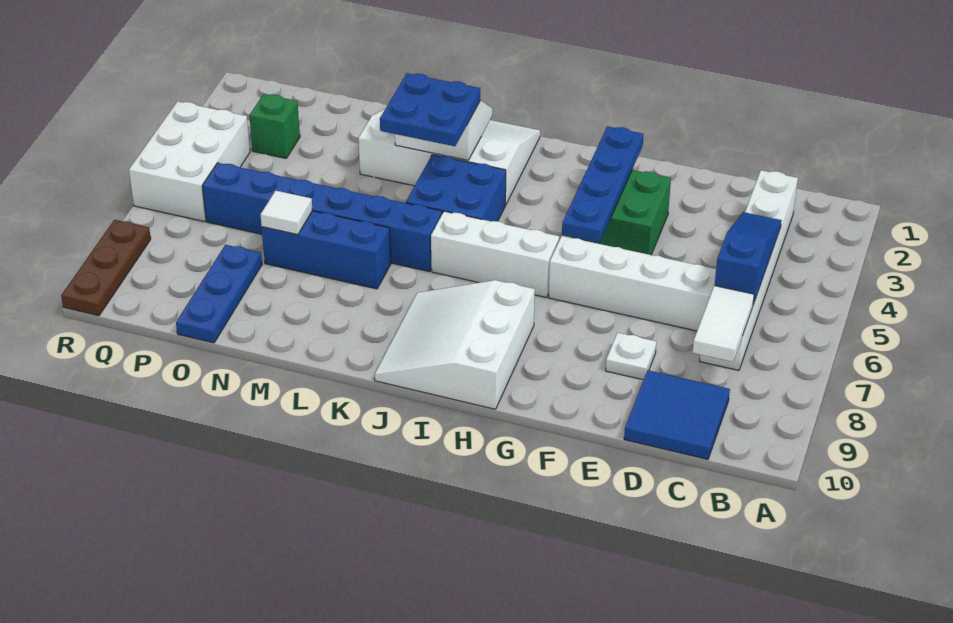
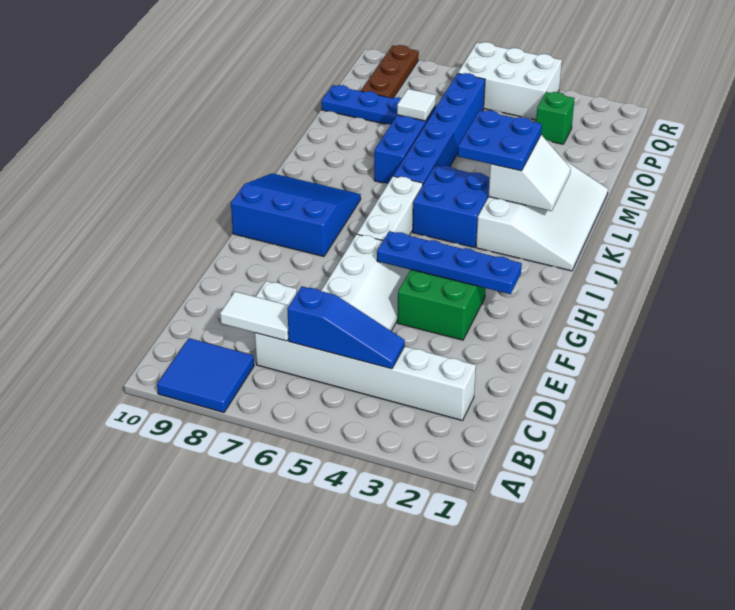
blue tile C9:D10 level 1 -> blue tile A8:B9 level 1
white slope H8:J10 level 1 top H -> blue slope H8:J10 level 1 top H
brown plate R8:R10 level 1 -> brown plate P9:R9 level 1

